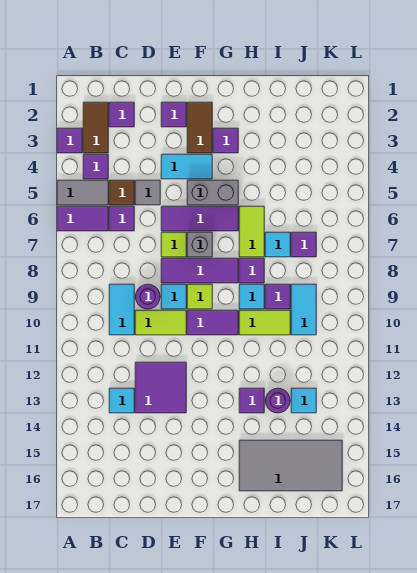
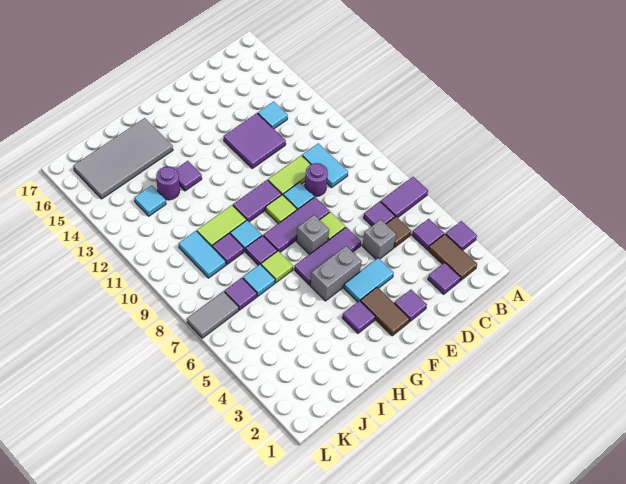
grey tile A5:B5 level 1 -> grey tile K7:L7 level 1
grey tile D5 level 1 -> grey brick D5 level 1
lime tile H6:H7 level 1 -> lime tile H7 level 1

